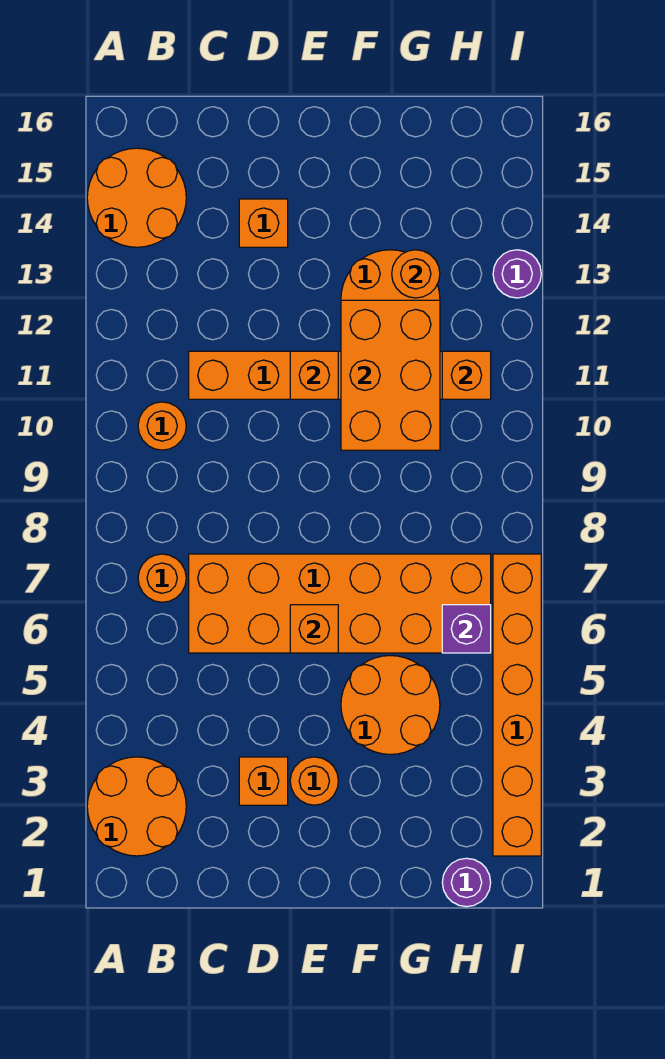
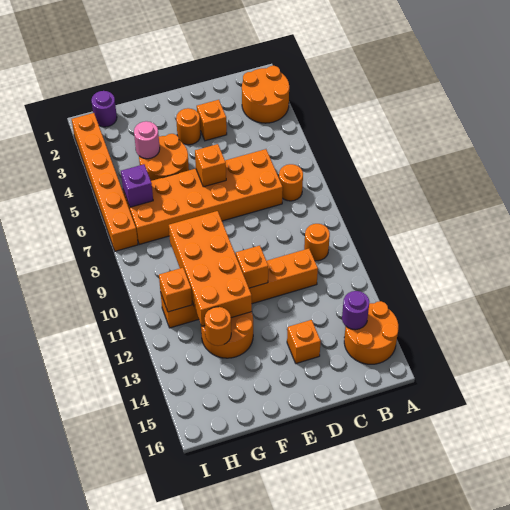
orange brick F10:G12 level 2 -> orange brick F9:G12 level 2
none -> pink round brick G4 level 2
purple round brick I13 level 1 -> purple round brick B14 level 2

